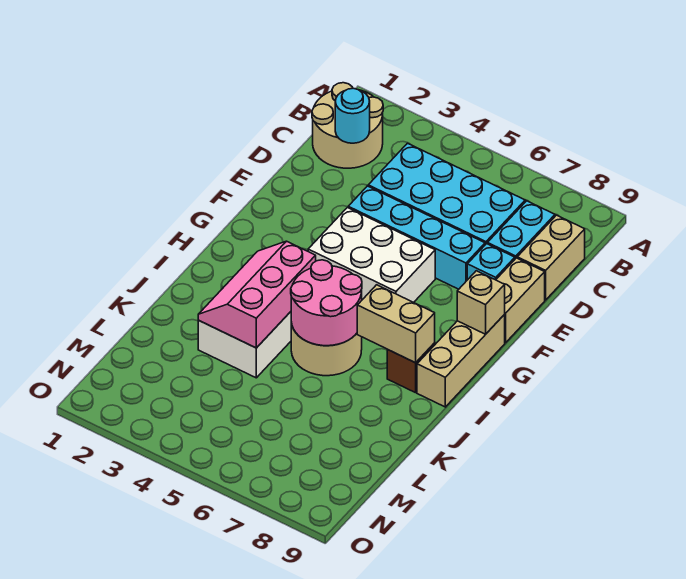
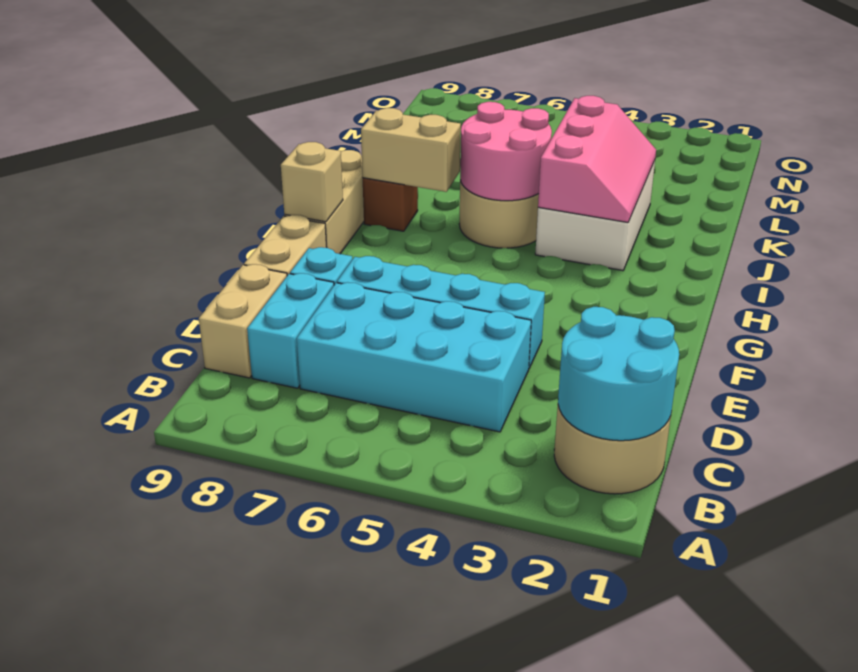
cyan round brick C2 level 2 -> cyan round brick B1:C2 level 2
white brick F4:G6 level 1 -> none

